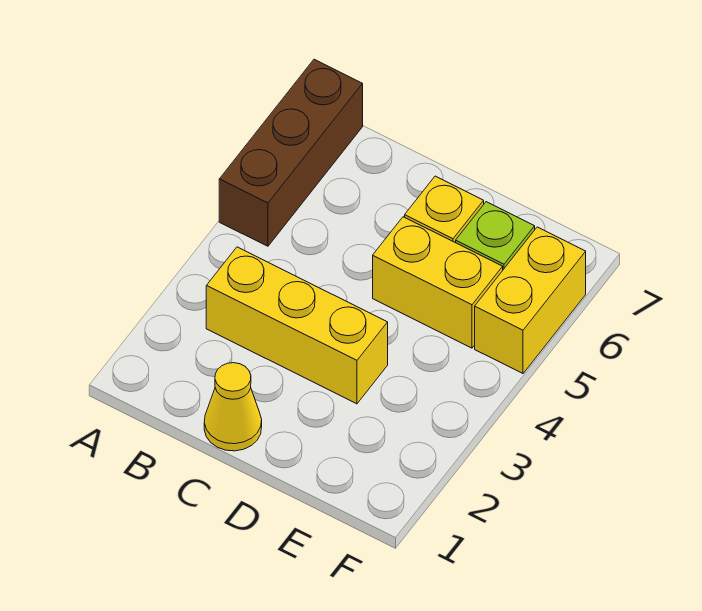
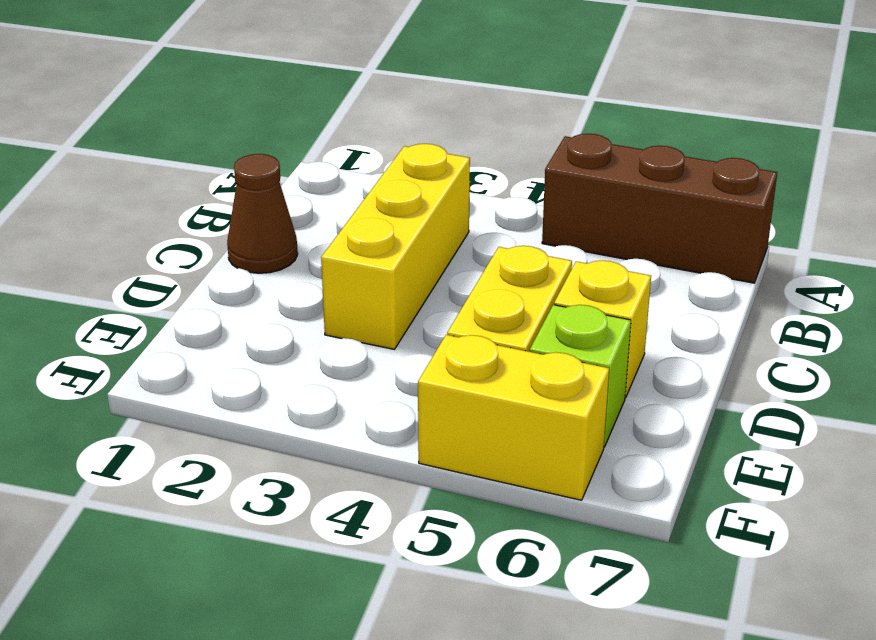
yellow cone C1 level 1 -> brown cone C1 level 1

